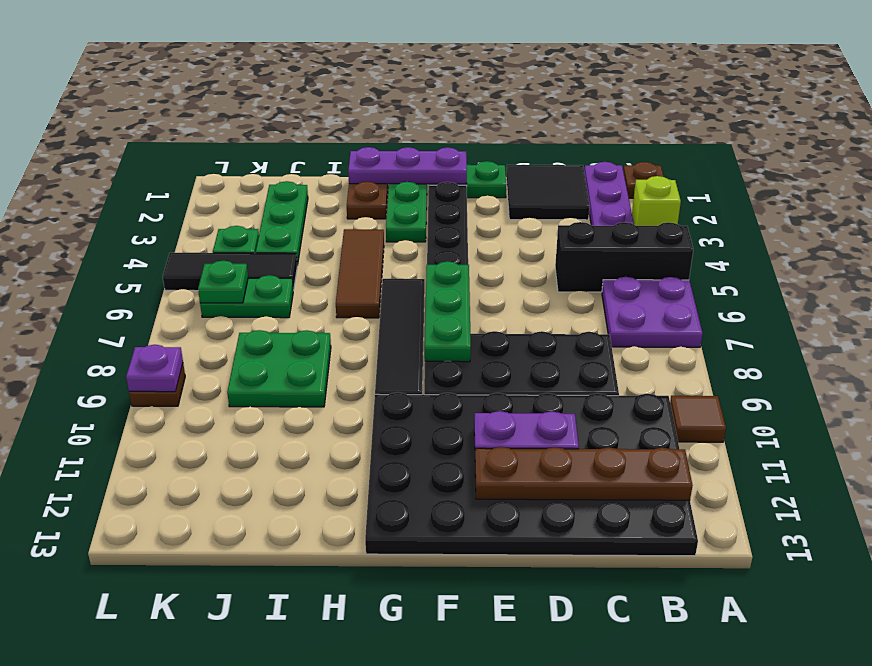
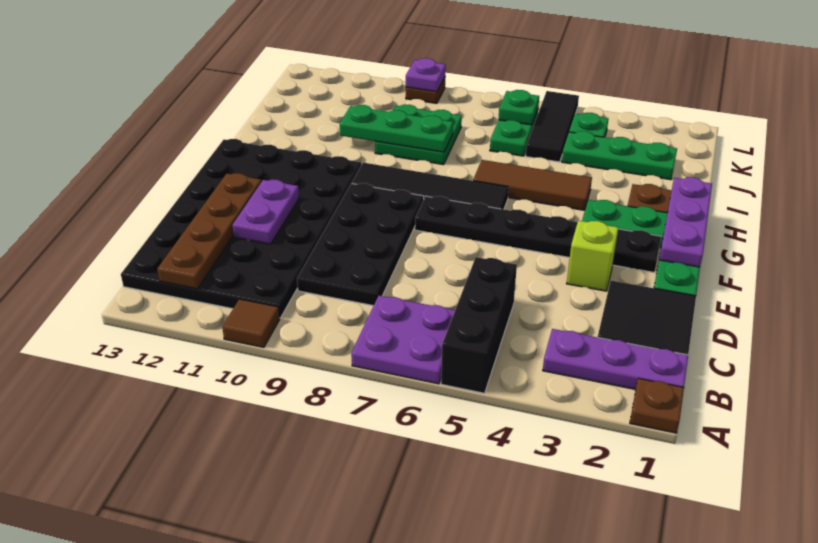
lime brick A3 level 1 -> lime brick E3 level 1
green plate F6:F8 level 2 -> green plate I8:I10 level 2

